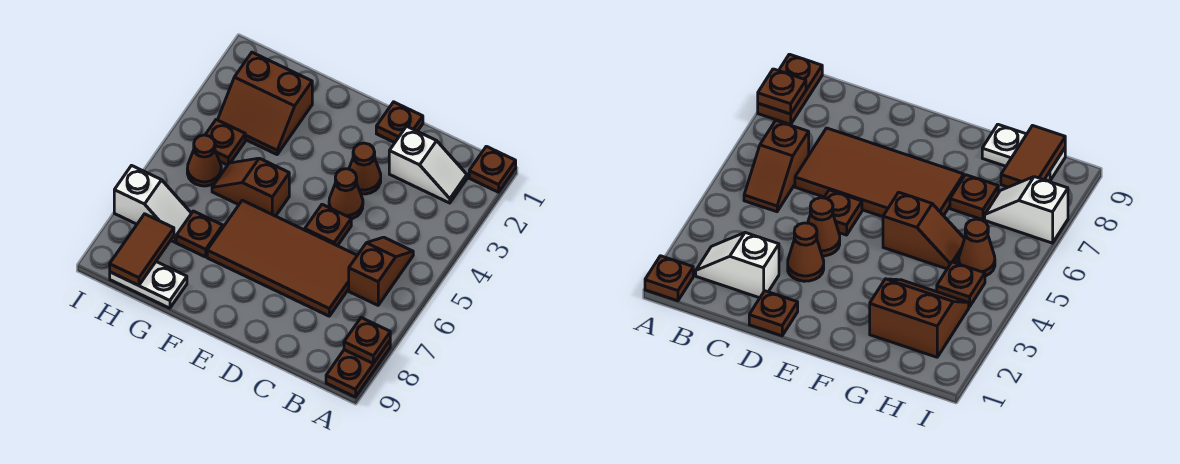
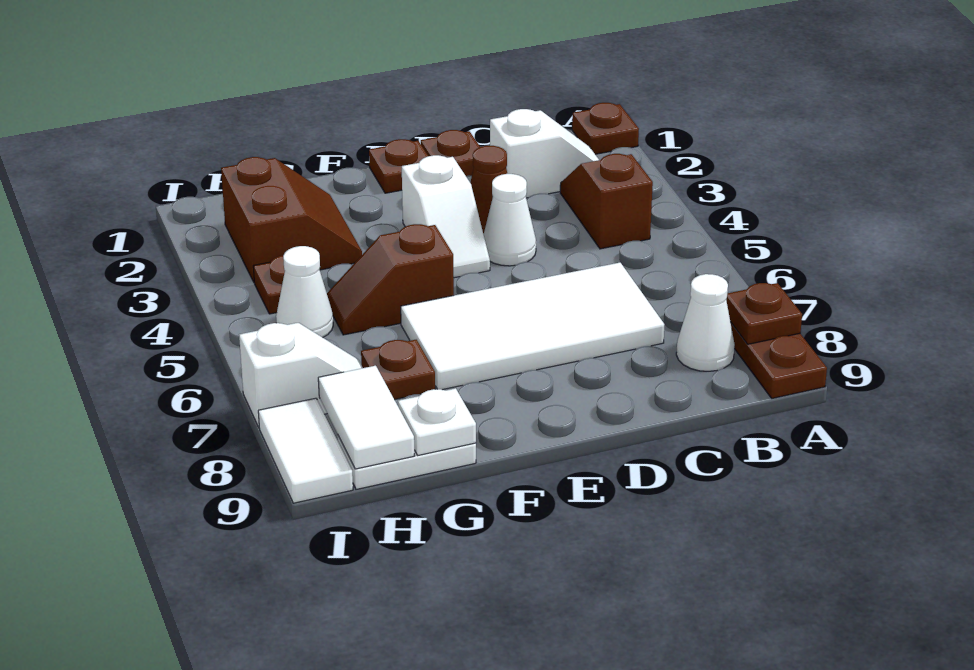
brown slope B5:B6 level 1 top 6 -> brown slope B3:B4 level 1 top 4
none -> white cone B8 level 1
brown tile C6:F7 level 1 -> white tile C6:F7 level 1
brown cone D4 level 1 -> white cone D4 level 1
brown plate D5 level 1 -> brown plate E1 level 1
none -> white slope E3:E4 level 1 top 3
brown slope G2:H3 level 1 top 2 -> brown slope G2:H3 level 1 top H
none -> white plate G9 level 2
brown cone H5 level 1 -> white cone H5 level 1
brown tile H8:H9 level 2 -> white tile H8:H9 level 2
none -> white tile I8:I9 level 1

